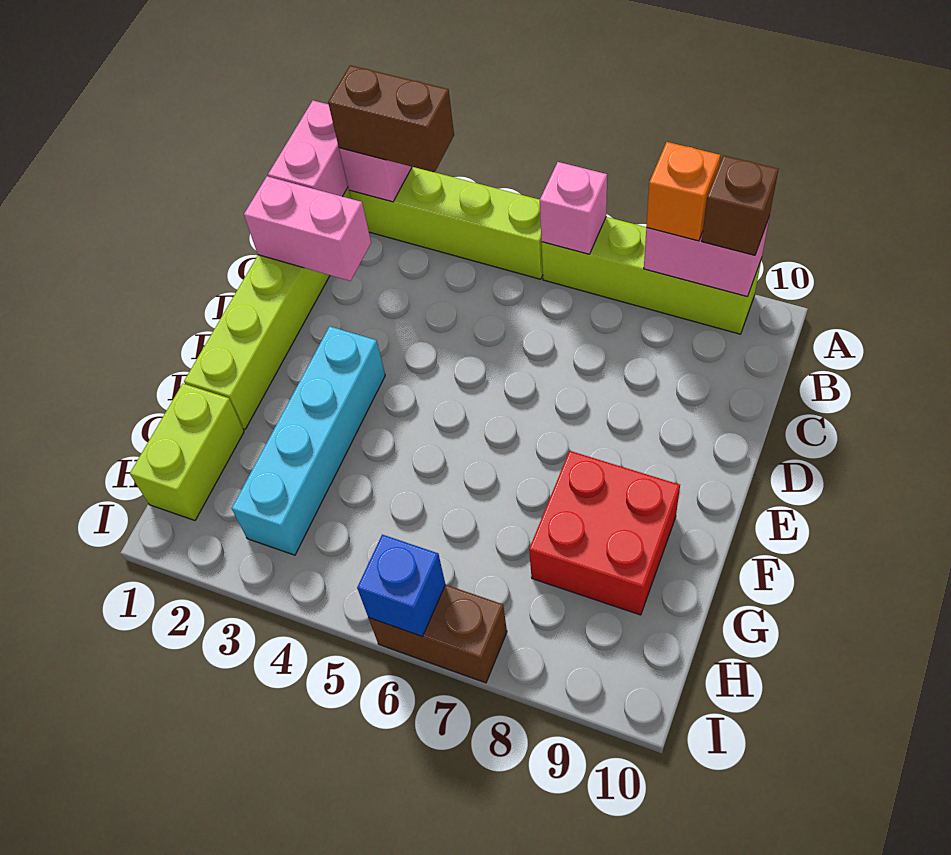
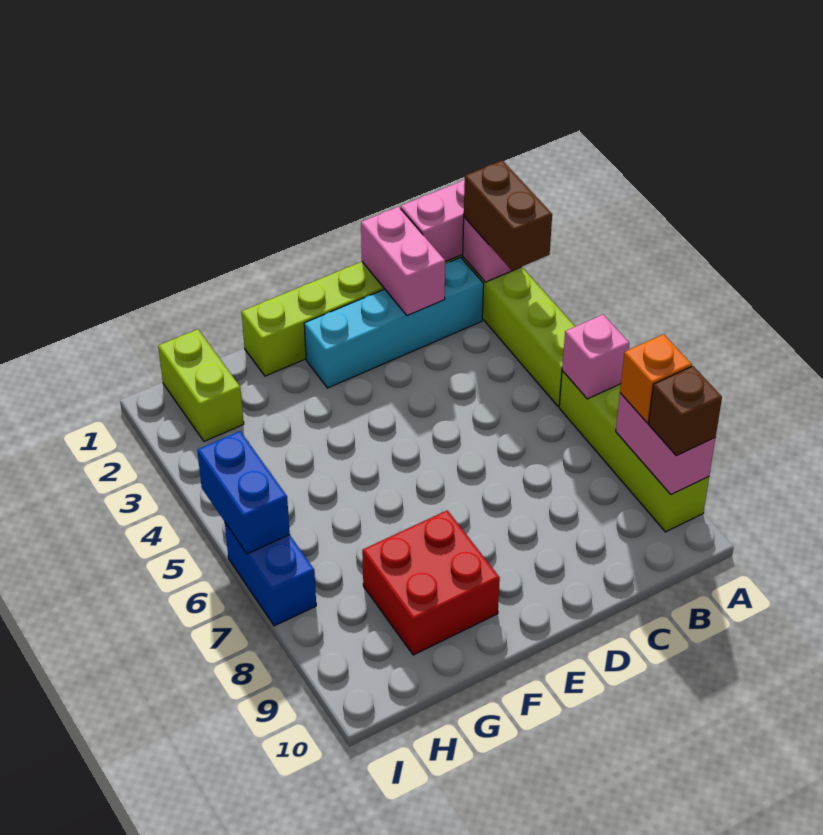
cyan brick E3:H3 level 1 -> cyan brick B2:E2 level 1
lime brick G1:H1 level 1 -> lime brick H1:H2 level 1
brown brick I6:I7 level 1 -> blue brick I6:I7 level 1
blue brick I6 level 2 -> blue brick I5:I6 level 2

